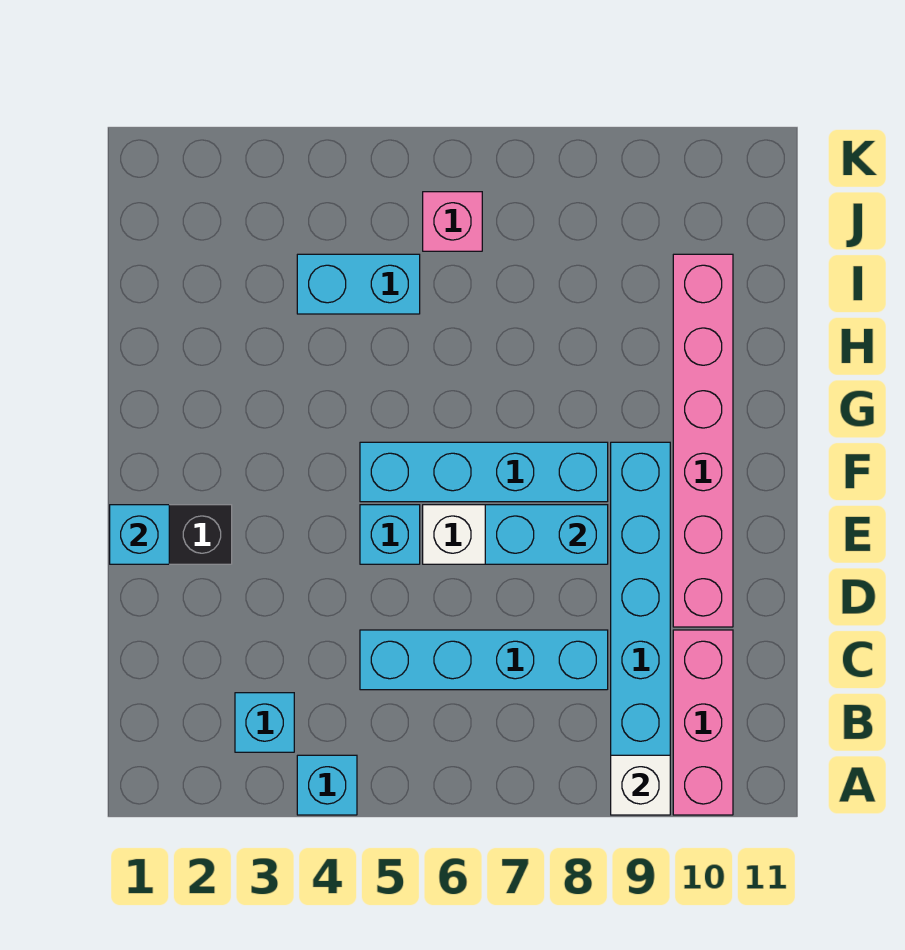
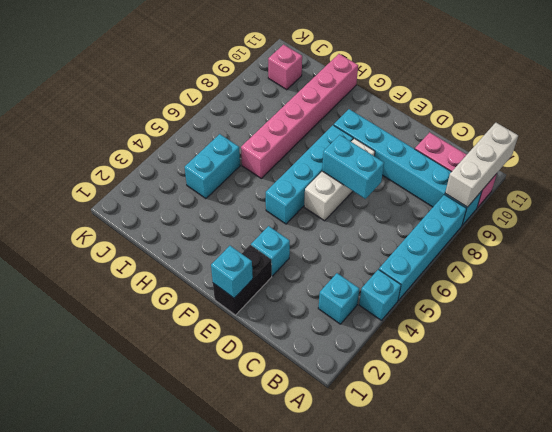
white brick A9 level 2 -> white brick A9:A11 level 2
cyan brick C5:C8 level 1 -> cyan brick A5:A8 level 1
pink brick D10:I10 level 1 -> pink brick H6:H11 level 1
cyan brick E5 level 1 -> cyan brick E3 level 1
cyan brick E7:E8 level 2 -> cyan brick D7:E7 level 2
pink brick J6 level 1 -> pink brick J10 level 1

